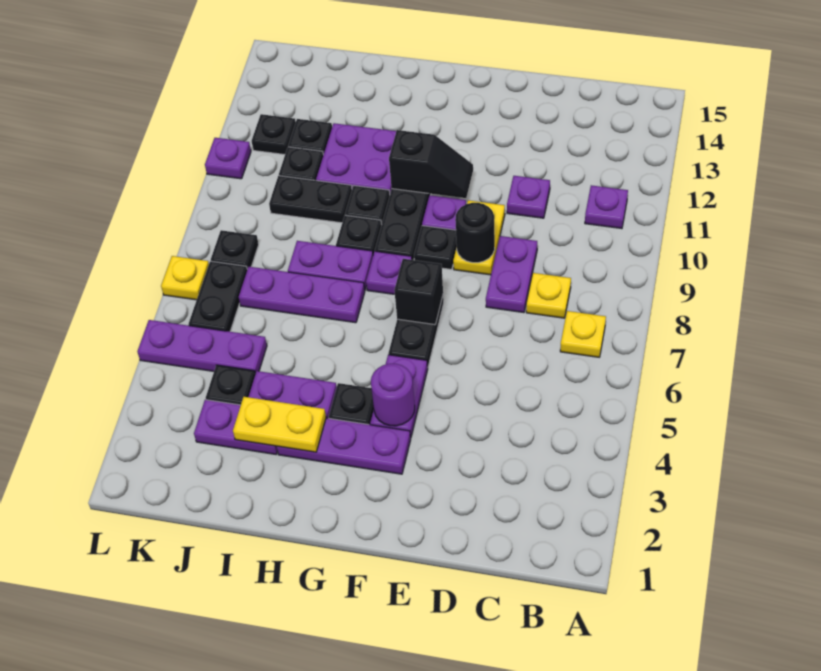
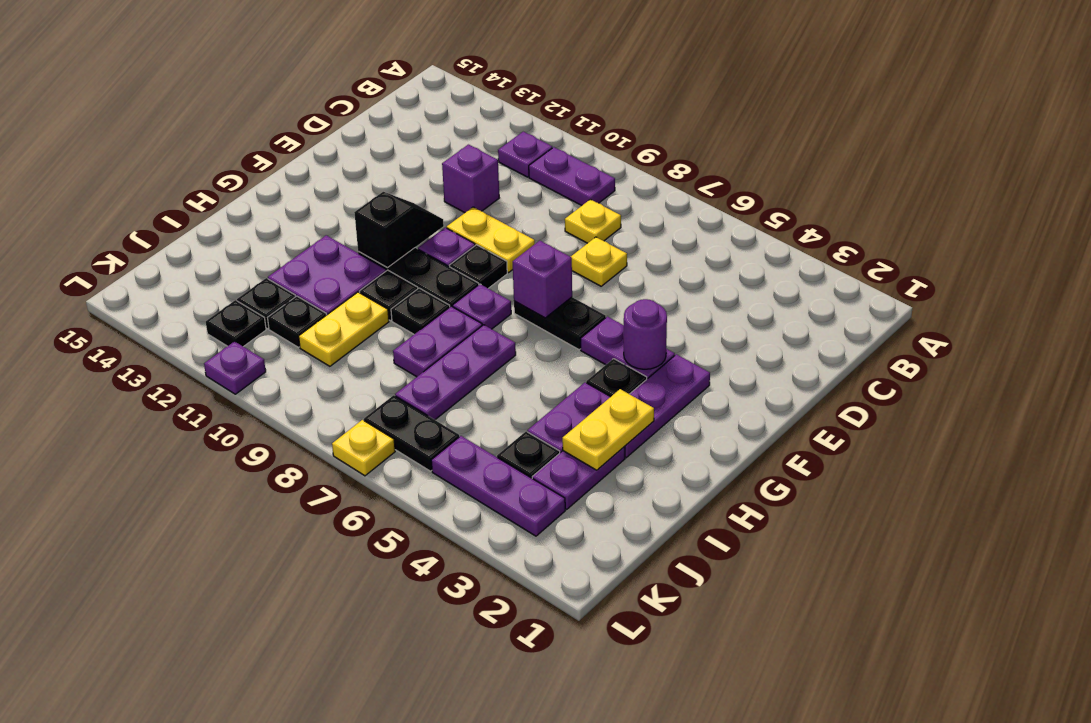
yellow plate B7 level 1 -> yellow plate D7 level 1
purple plate D8:D9 level 1 -> purple plate B9:B10 level 1
purple plate D11 level 1 -> purple brick D11 level 1
black round brick E9 level 2 -> none
black brick F7 level 2 -> purple brick F7 level 2
black plate I10:J10 level 1 -> yellow plate I10:J10 level 1
purple plate J5:L5 level 1 -> purple plate K3:K5 level 1
black plate K8 level 1 -> none

